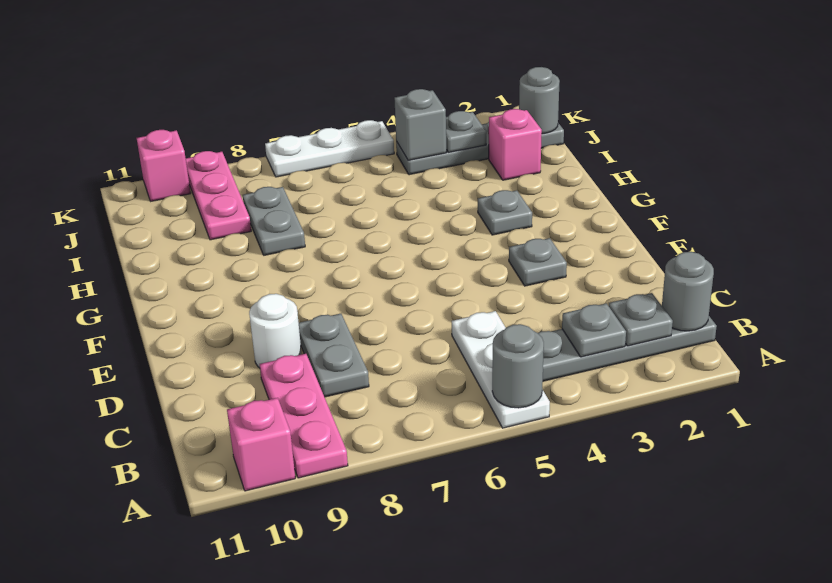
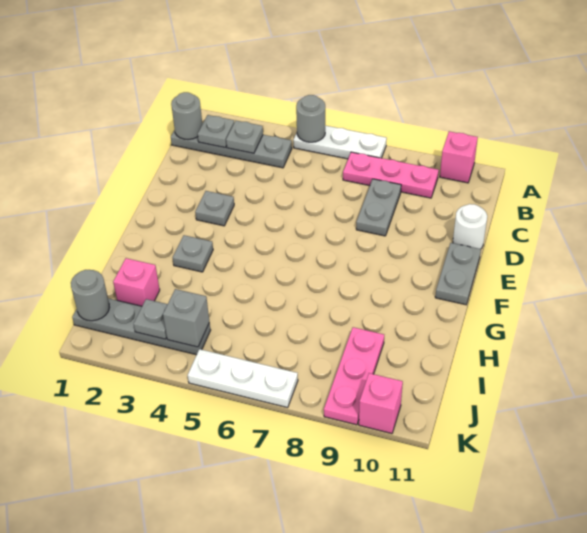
white plate A5:C5 level 1 -> white plate A5:A7 level 1
pink plate A9:C9 level 1 -> pink plate B7:B9 level 1
white round brick D9 level 1 -> white round brick D11 level 1
grey plate H8:I8 level 1 -> grey plate E11:F11 level 1

